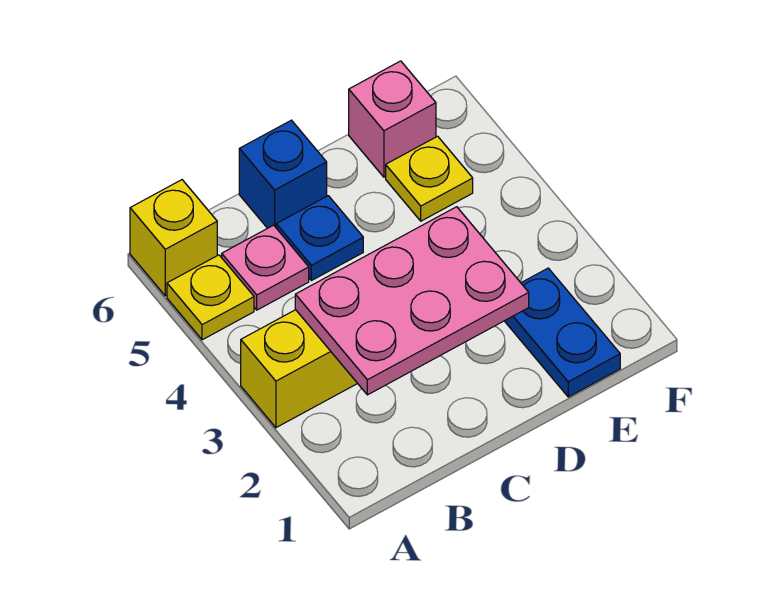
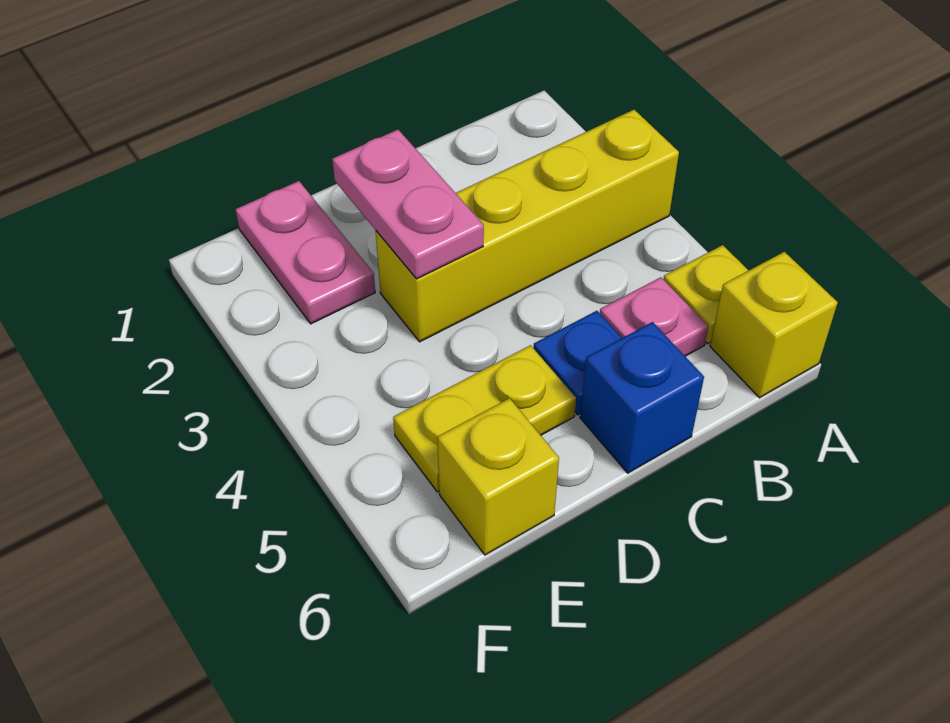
pink plate B2:D3 level 2 -> pink plate D2:D3 level 2
blue plate E1:E2 level 1 -> pink plate E1:E2 level 1
yellow plate E5 level 1 -> yellow plate D5:E5 level 1
pink brick E6 level 1 -> yellow brick E6 level 1

